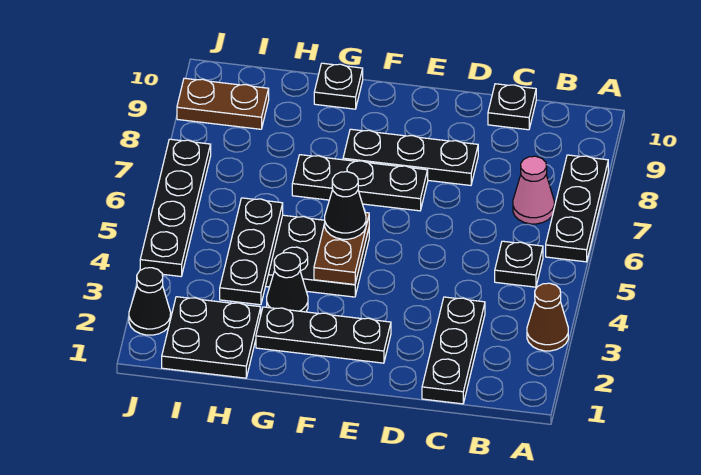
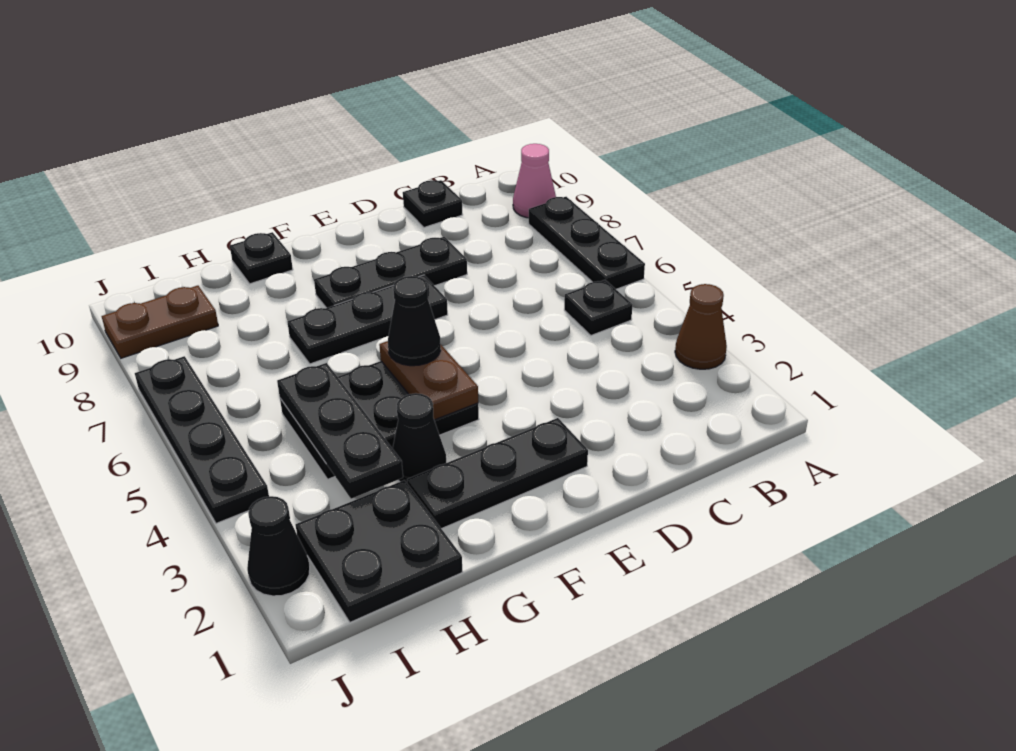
pink cone B7 level 1 -> pink cone A9 level 1
black plate C1:C3 level 1 -> none

